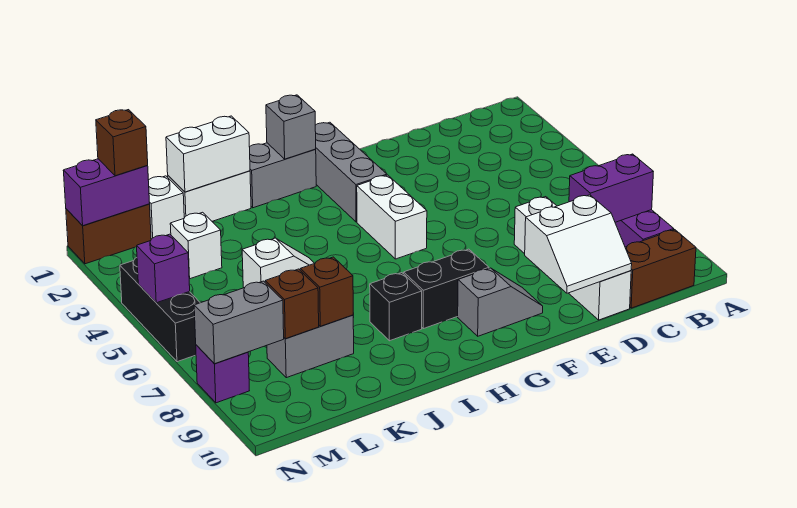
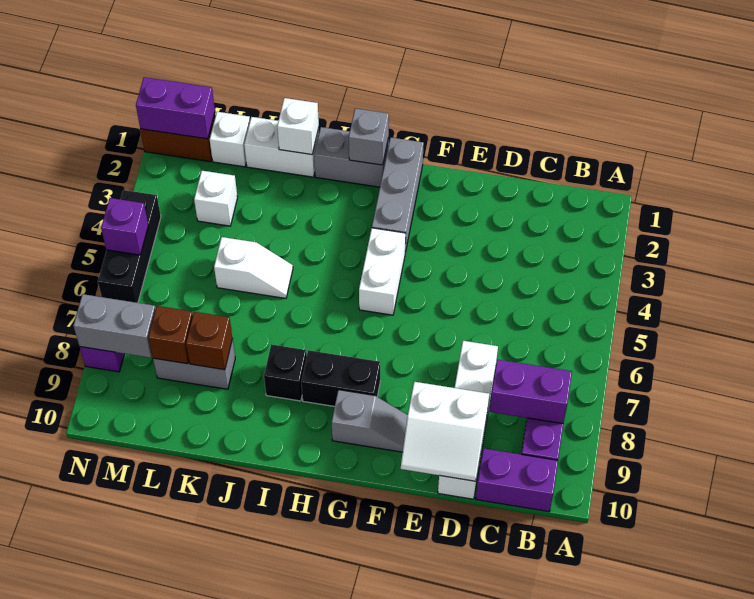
brown brick B10:C10 level 1 -> purple brick B10:C10 level 1
white brick J1:K1 level 2 -> white brick J1 level 2
brown brick M1 level 3 -> none

